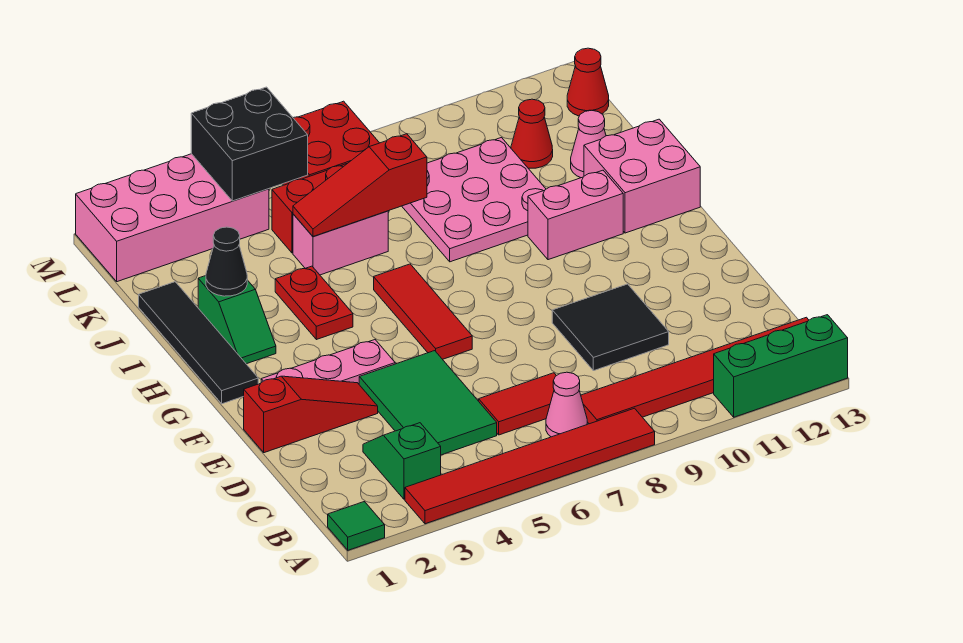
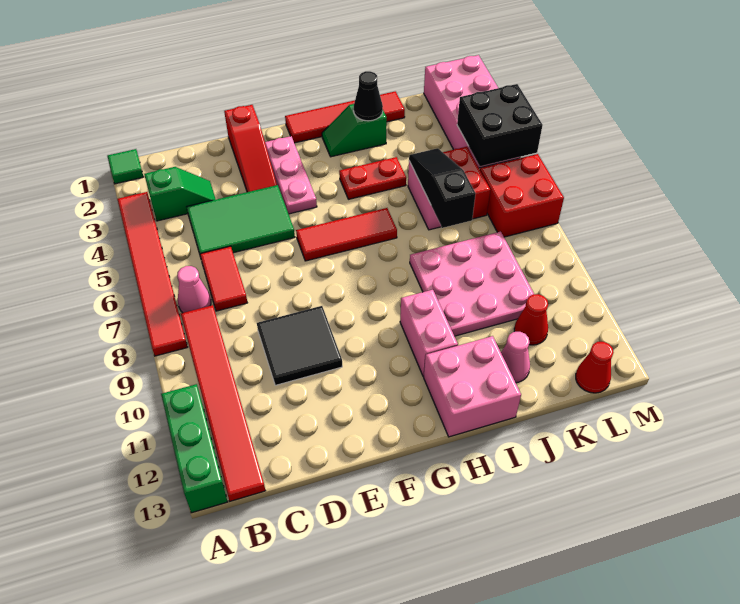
black tile G1:J1 level 1 -> red tile G1:J1 level 1
red slope J5:J7 level 2 top 7 -> black slope J5:J7 level 2 top 7

